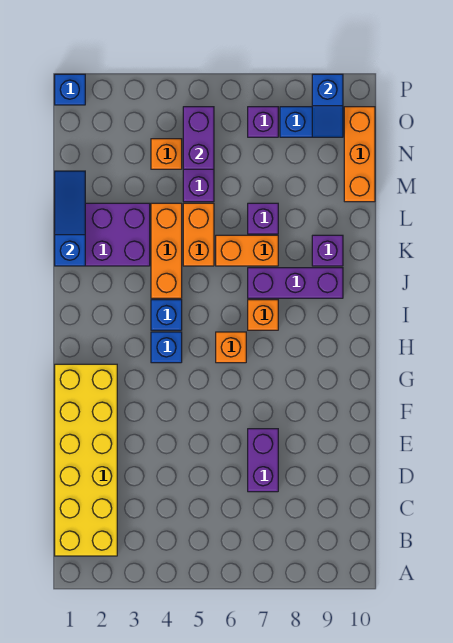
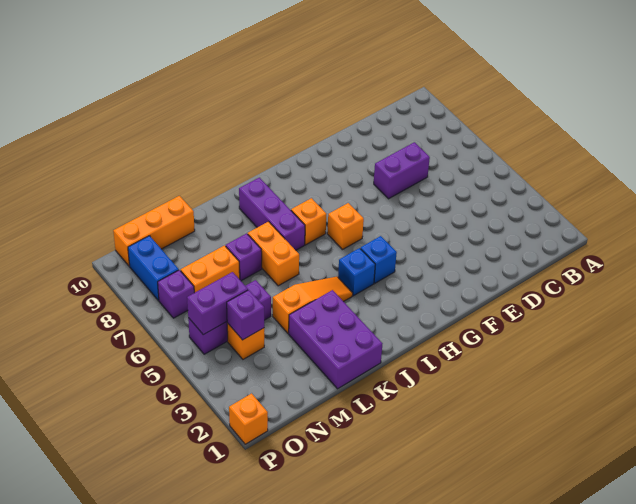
yellow brick B1:G2 level 1 -> none
orange brick J4:L4 level 1 -> orange slope J4:L4 level 1 top L
blue slope K1:M1 level 2 top K -> none
orange brick K5:L5 level 1 -> orange brick M7:N7 level 1
purple brick K9 level 1 -> purple brick N4 level 2
blue slope O9:P9 level 2 top P -> none
blue brick P1 level 1 -> orange brick P1 level 1

